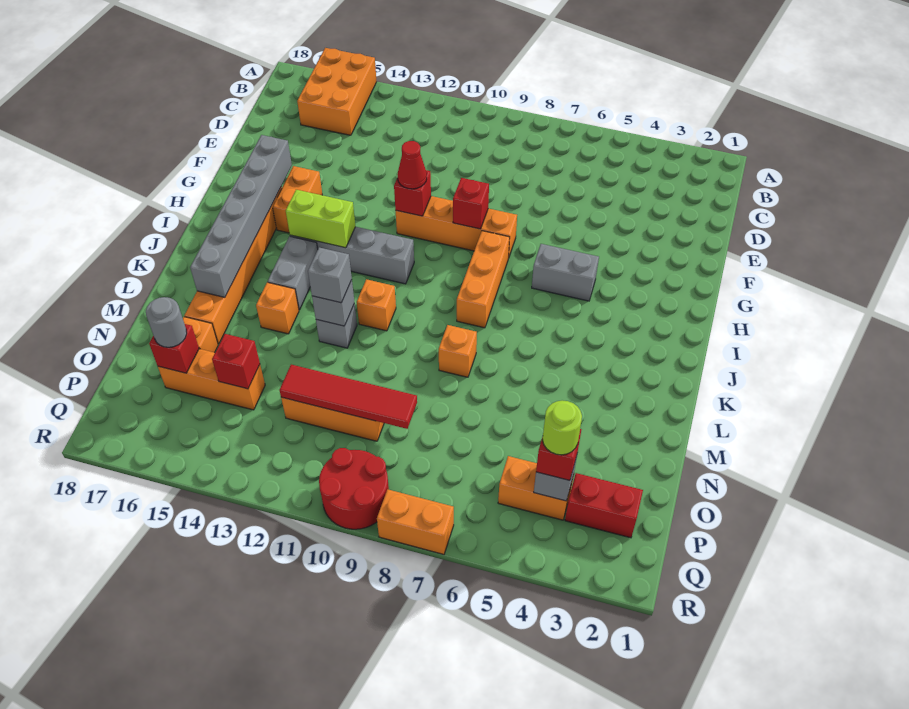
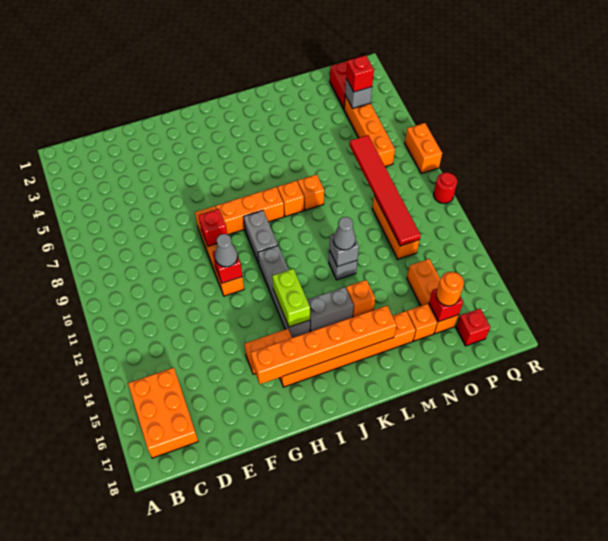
orange brick A15:C16 level 1 -> orange brick B15:C17 level 1
red cone G11 level 3 -> grey cone G11 level 3
grey brick G16:L16 level 2 -> orange brick G16:L16 level 2
grey brick H5:H6 level 1 -> grey brick I9:I10 level 1
orange brick K11 level 1 -> orange brick K8 level 1
grey brick L12 level 3 -> grey cone L12 level 3
red tile O9:O12 level 2 -> red tile O7:O12 level 2
red brick O14 level 2 -> red brick P17 level 1
grey round brick O16 level 3 -> orange round brick O16 level 3
orange brick P4:P5 level 1 -> orange brick P4:P7 level 1
lime round brick P4 level 4 -> none
red round brick Q9:R10 level 1 -> red round brick R10 level 1

